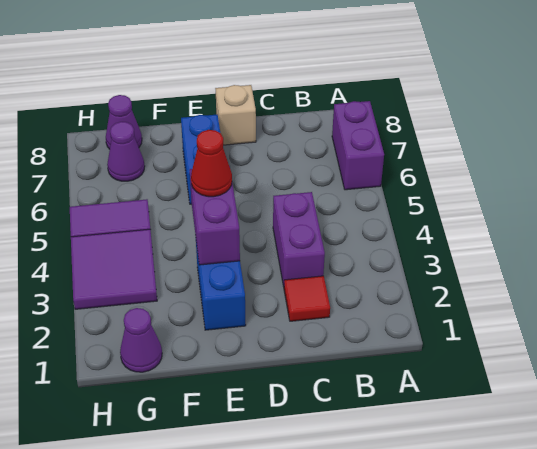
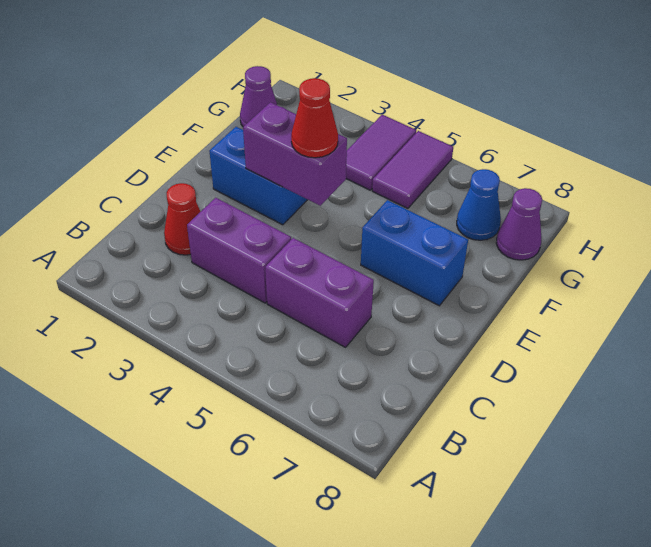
purple brick A6:A7 level 1 -> purple brick C5:C6 level 1
red tile C2 level 1 -> red cone C2 level 1
tan brick D8 level 1 -> none
purple tile G3:H4 level 1 -> purple tile G4:H4 level 1
purple cone G7 level 1 -> blue cone G7 level 1

